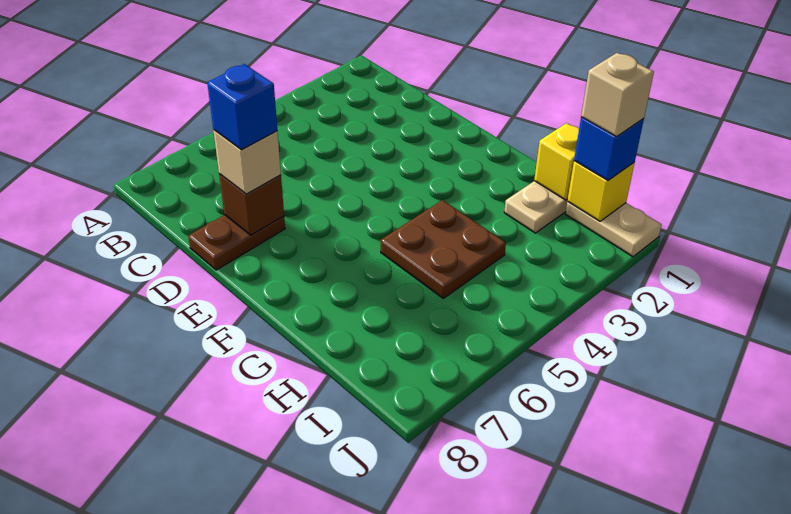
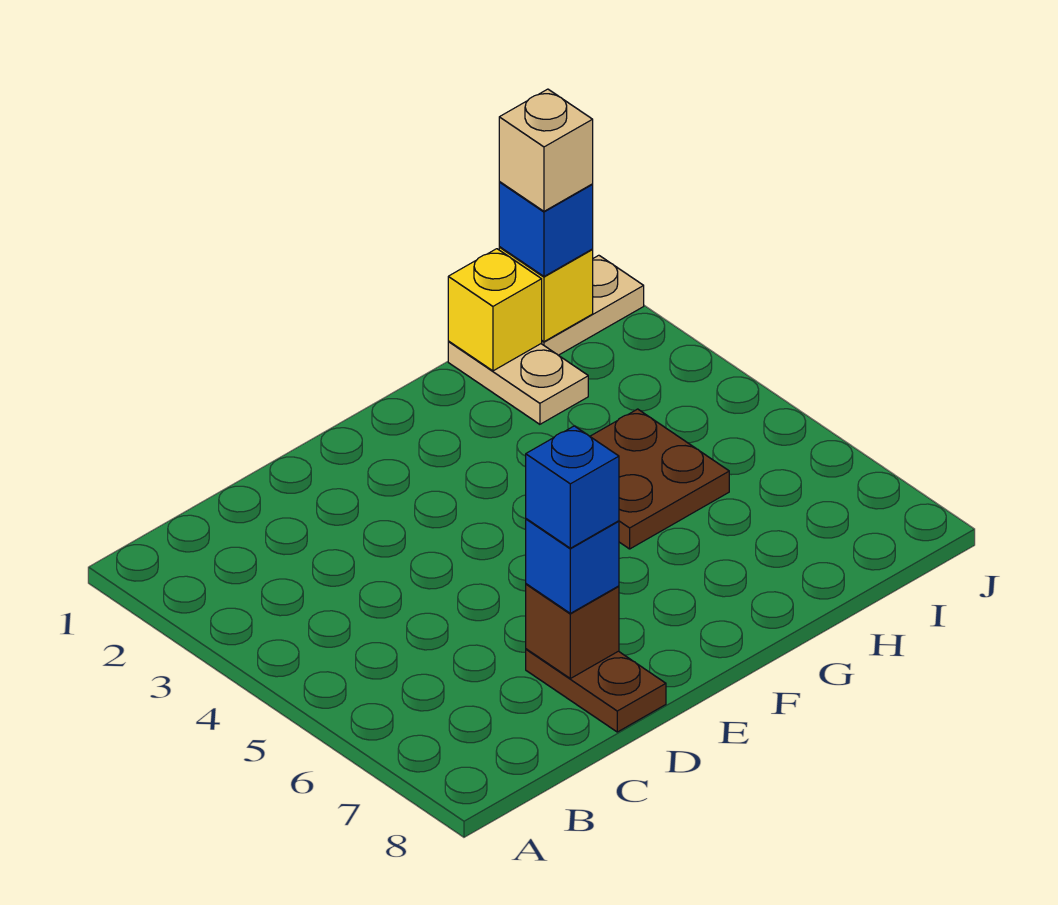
tan brick D7 level 3 -> blue brick D7 level 3

